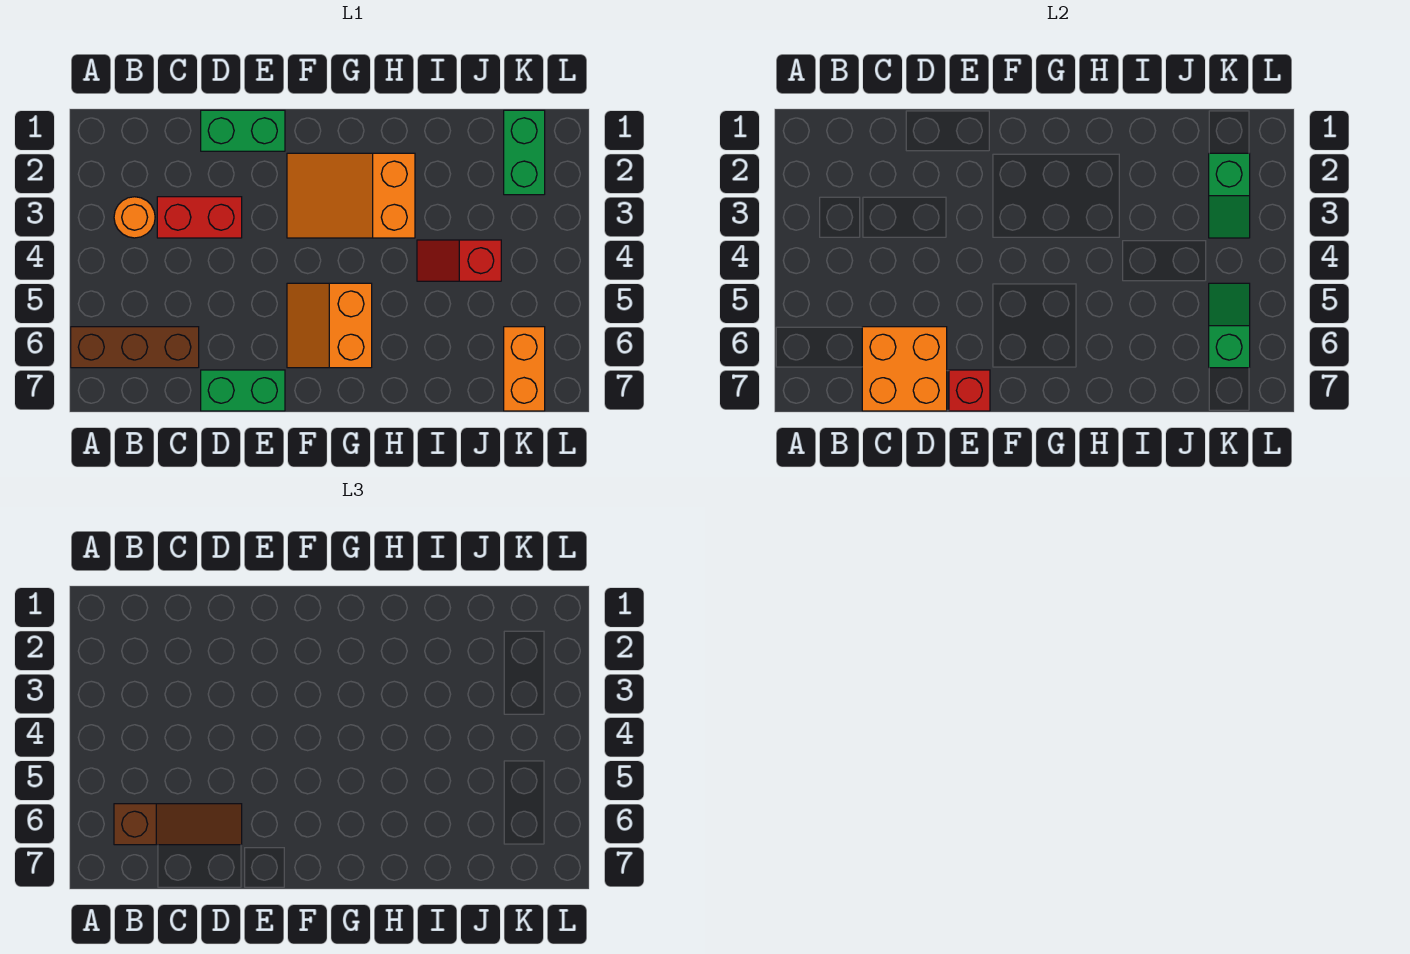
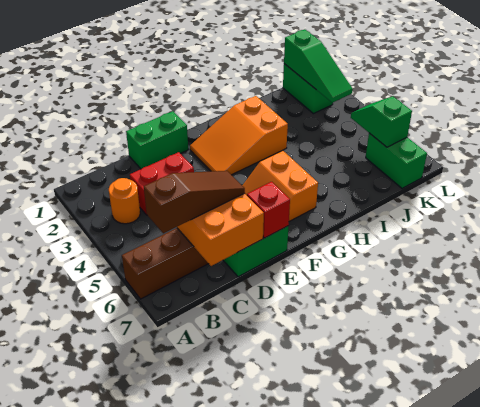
red slope I4:J4 level 1 top J -> none
green slope K2:K3 level 2 top 2 -> green slope K1:K3 level 2 top 1
orange brick K6:K7 level 1 -> green brick K6:K7 level 1

